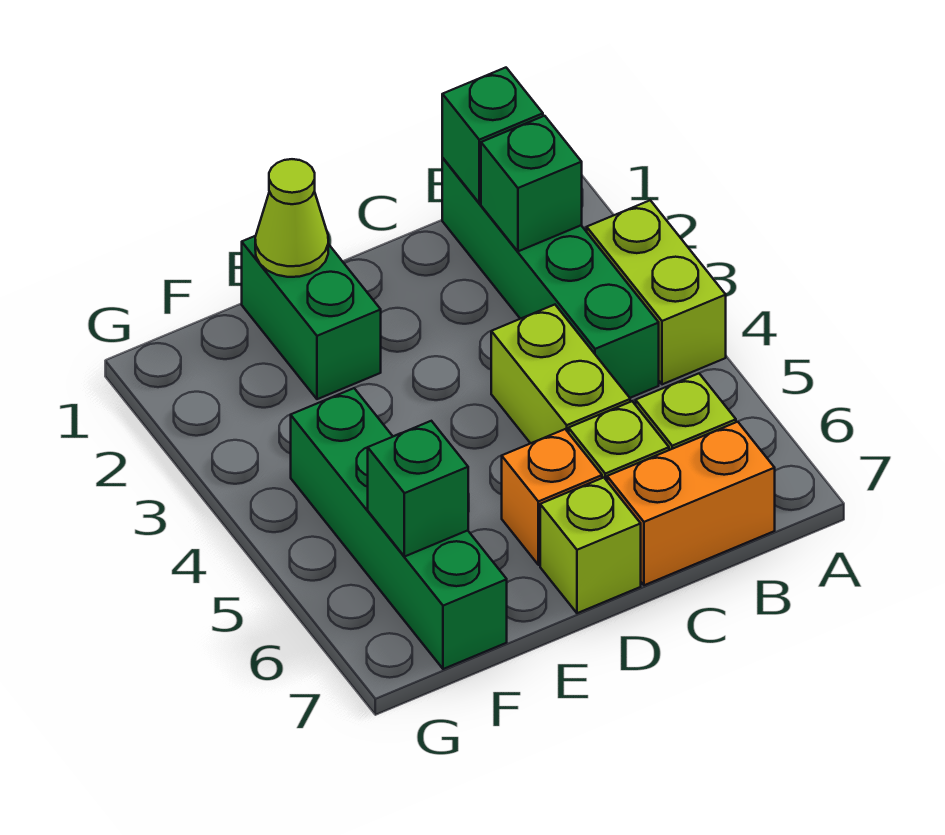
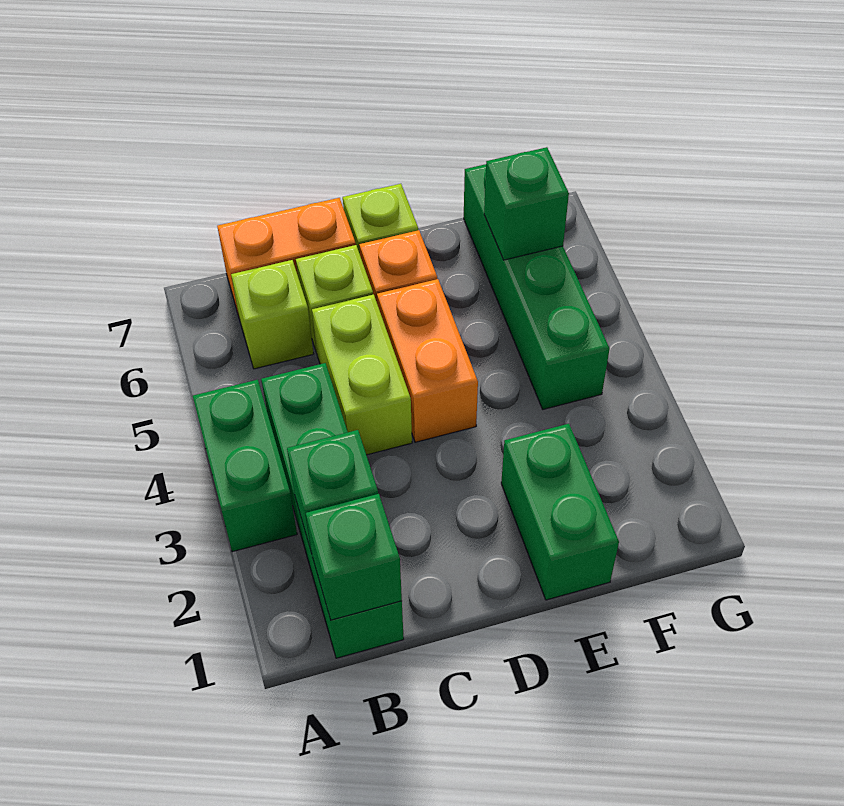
lime brick A3:A4 level 1 -> green brick A3:A4 level 1
none -> orange brick D4:D5 level 1
lime cone E1 level 2 -> none

